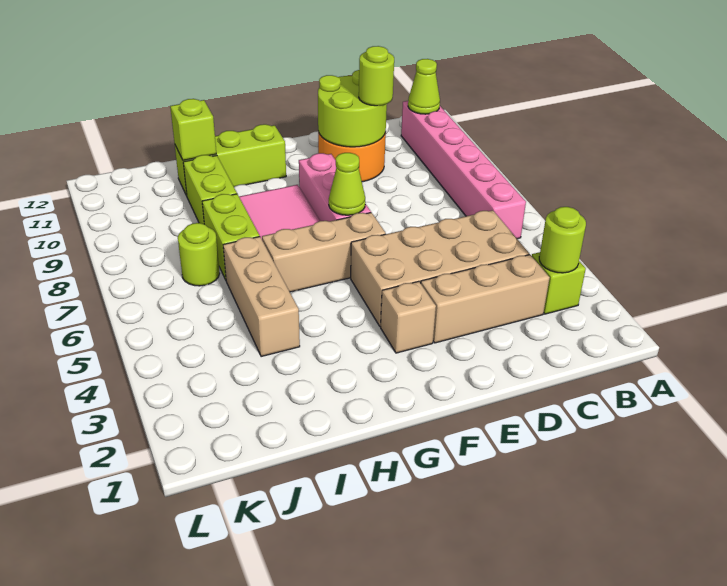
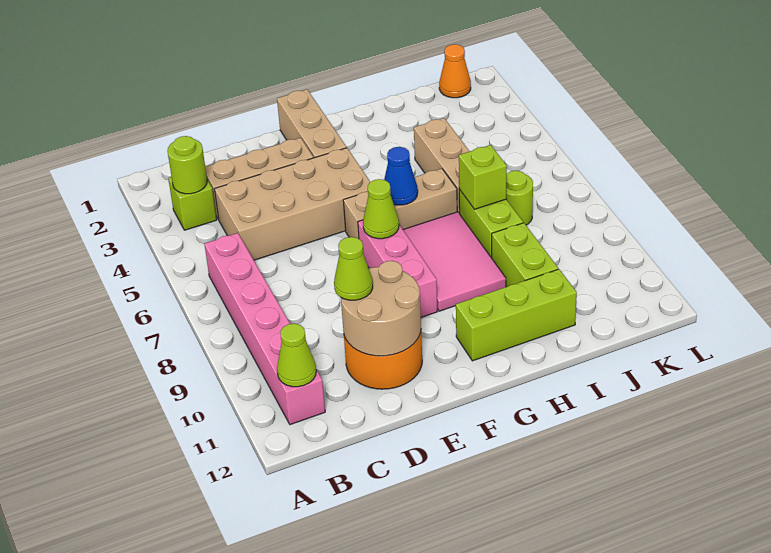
lime round brick D10:E11 level 2 -> tan round brick D10:E11 level 2
lime round brick D10 level 3 -> lime cone D10 level 3
tan brick F3 level 1 -> tan brick F1:F3 level 1
none -> blue cone G6 level 2
lime brick I11 level 2 -> lime brick I7 level 2
none -> orange cone K1 level 1

